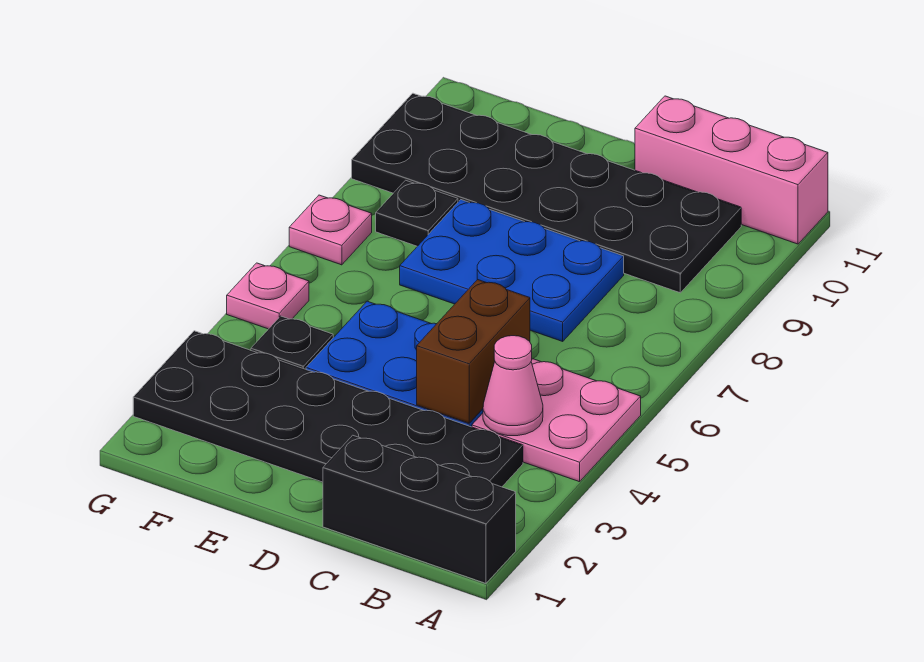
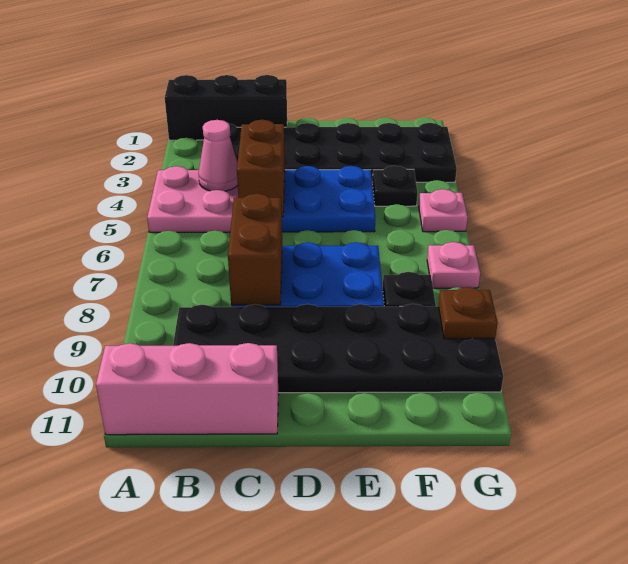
none -> brown brick C7:C8 level 2
none -> brown plate G9 level 2

